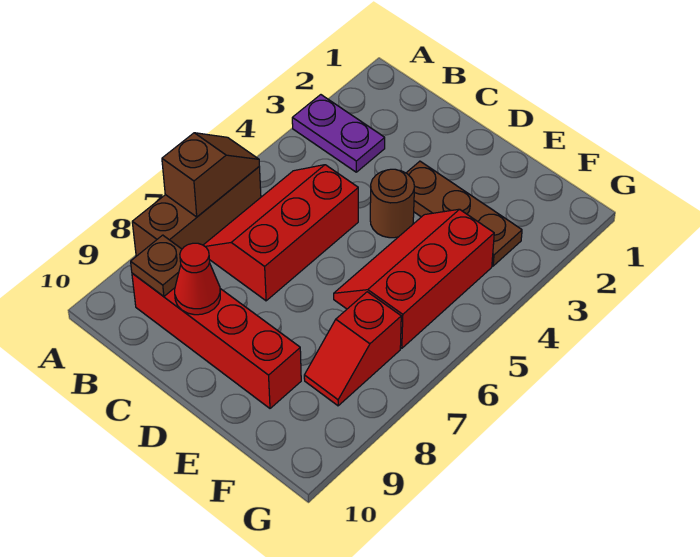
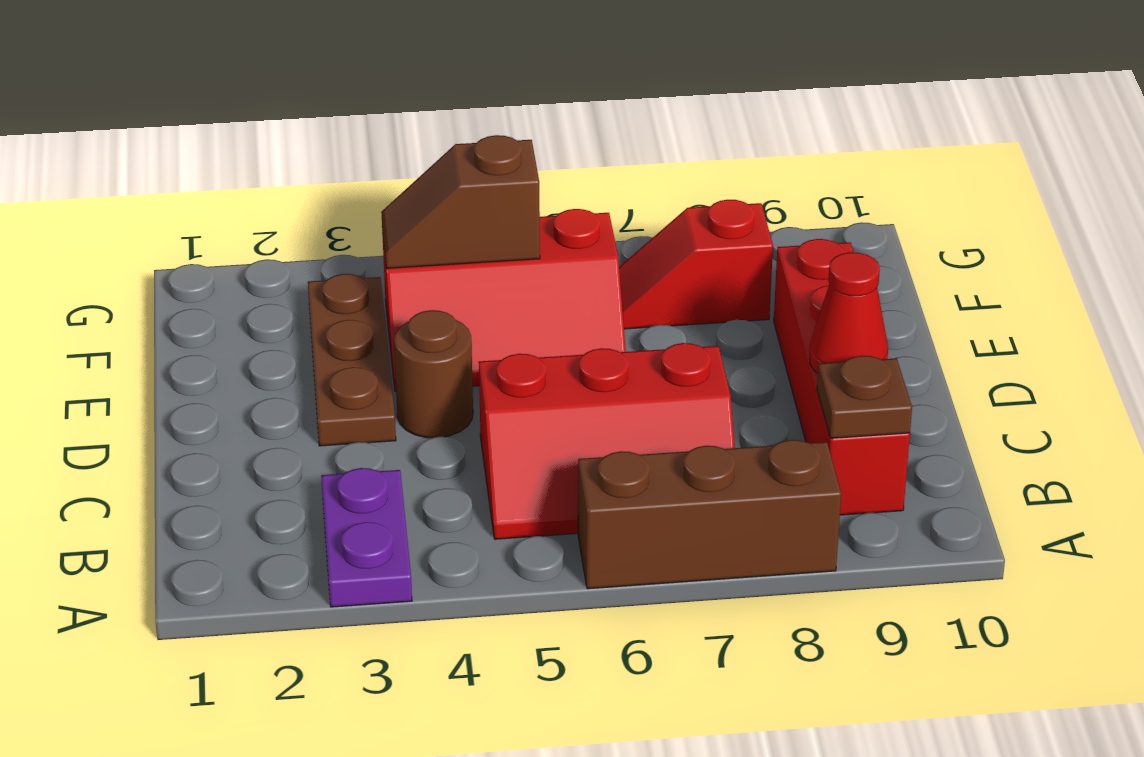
brown slope A6:A7 level 2 top 7 -> brown slope F4:F5 level 2 top 5
red slope F7:F8 level 1 top 7 -> red slope F7:F8 level 1 top 8

